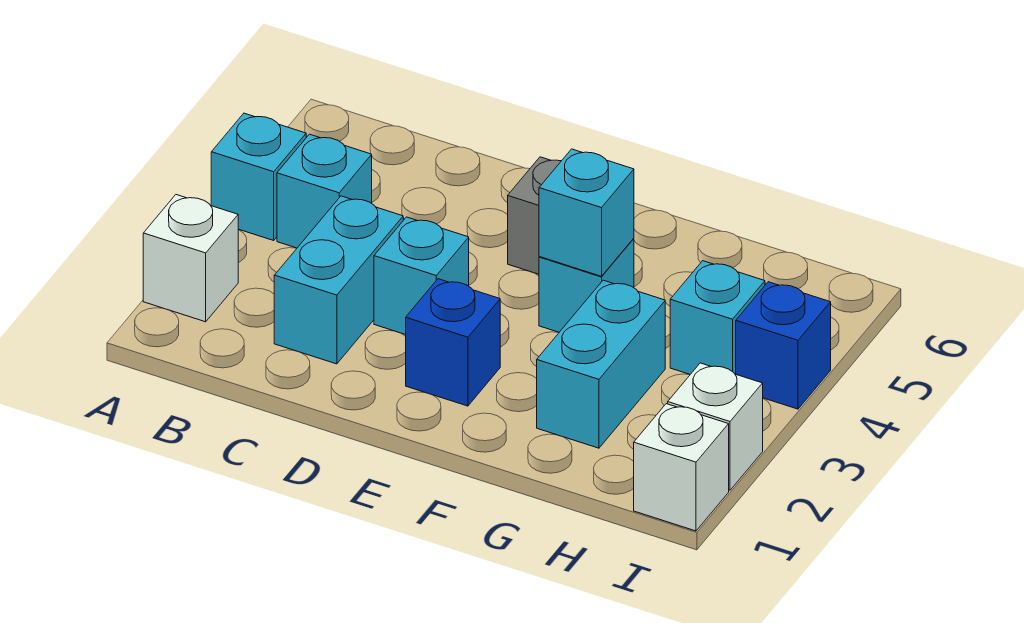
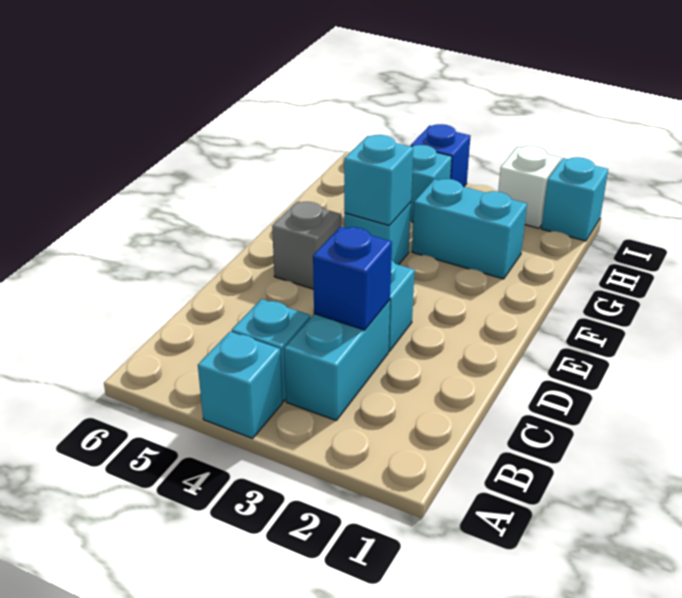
white brick A2 level 1 -> none
cyan brick C2:C3 level 1 -> cyan brick B3:C3 level 1
blue brick E2 level 1 -> blue brick C3 level 2
white brick I1 level 1 -> cyan brick I1 level 1

